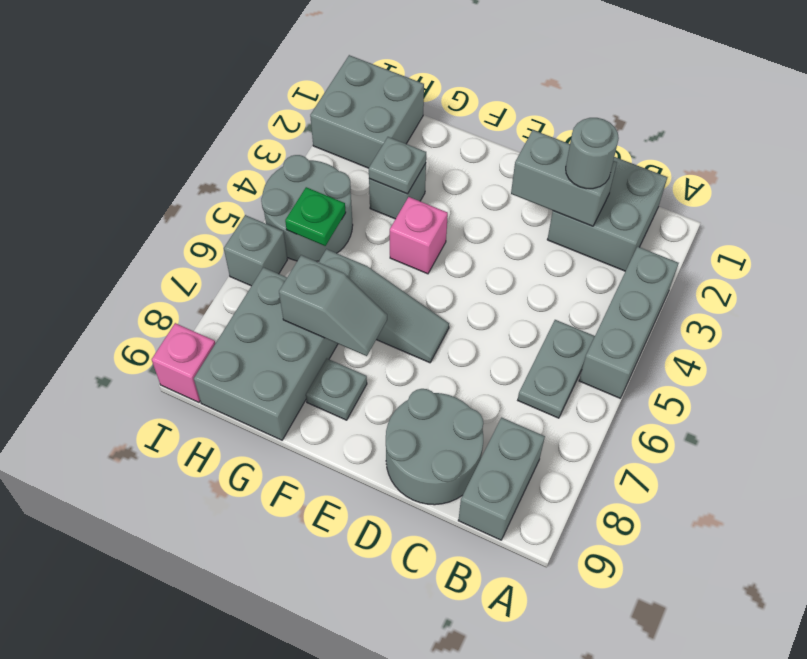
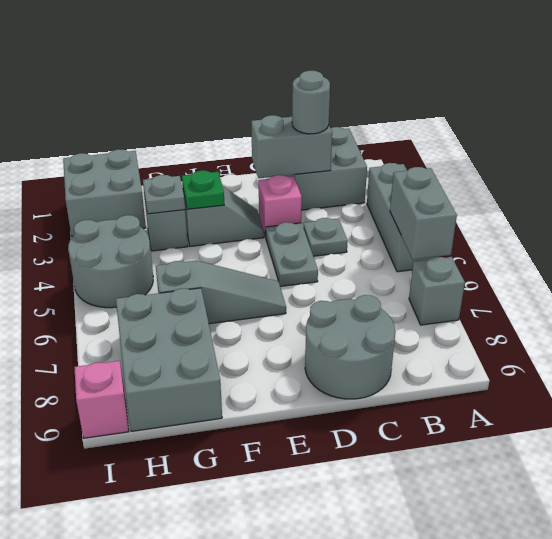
grey plate B5:B6 level 1 -> grey plate D4:D5 level 1
grey brick B8:B9 level 1 -> grey brick A5:A6 level 2
pink brick F4 level 1 -> pink brick D3 level 1
grey slope F7:G7 level 2 top G -> grey slope E3:F3 level 1 top F
grey plate F8 level 1 -> grey plate C4 level 1
green plate H5 level 2 -> green plate F3 level 2
grey brick I6 level 1 -> grey brick A7 level 1

